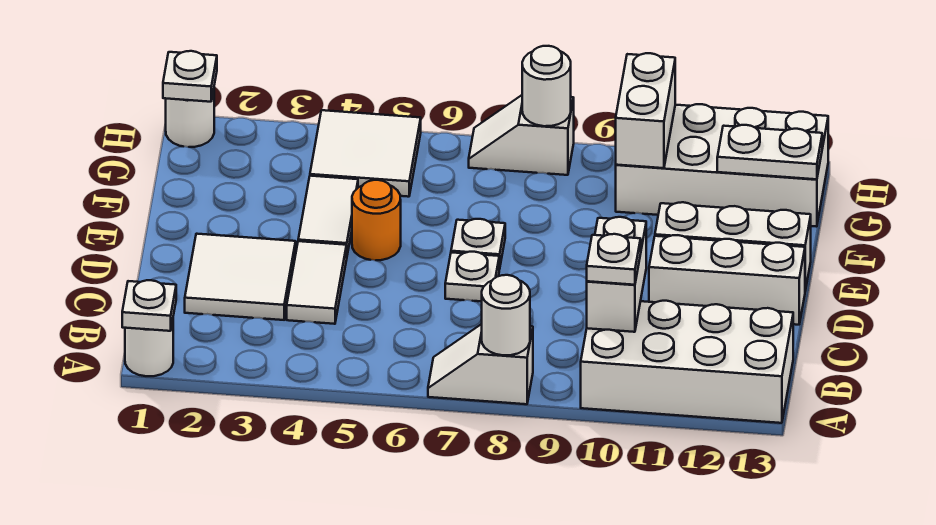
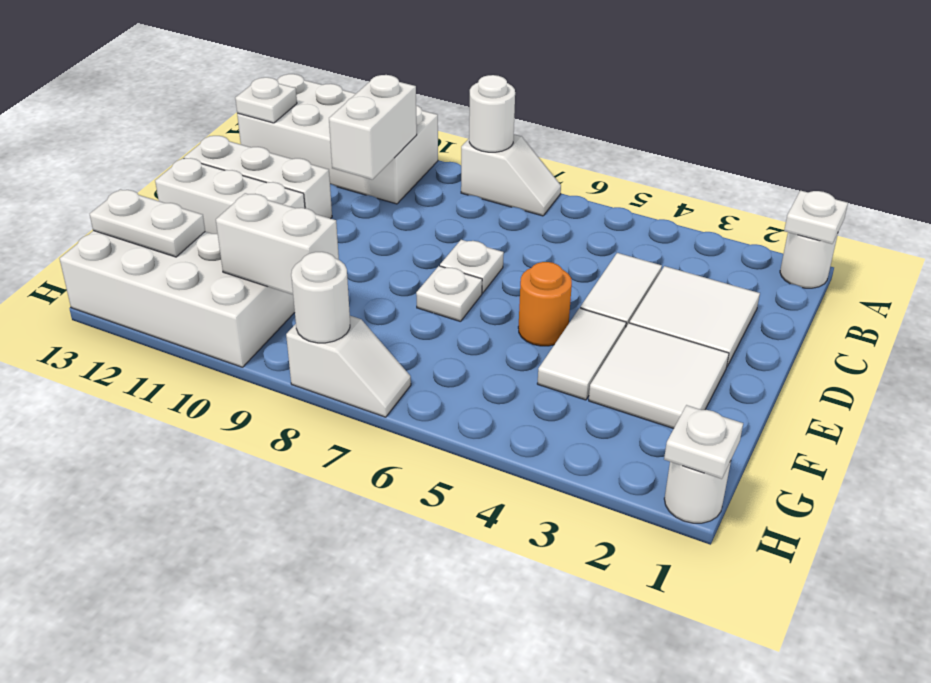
white plate B10 level 3 -> white plate B13 level 2
white tile G4:H5 level 1 -> white tile E2:F3 level 1
white brick G10:H10 level 2 -> white brick G9:G10 level 2

